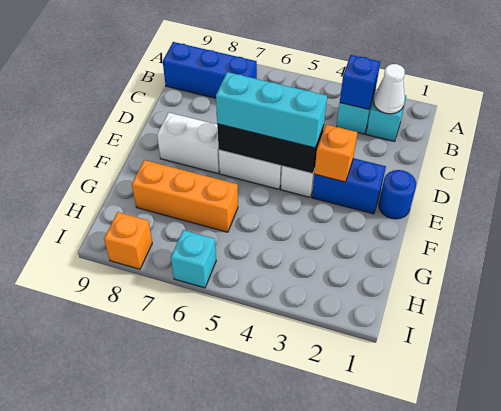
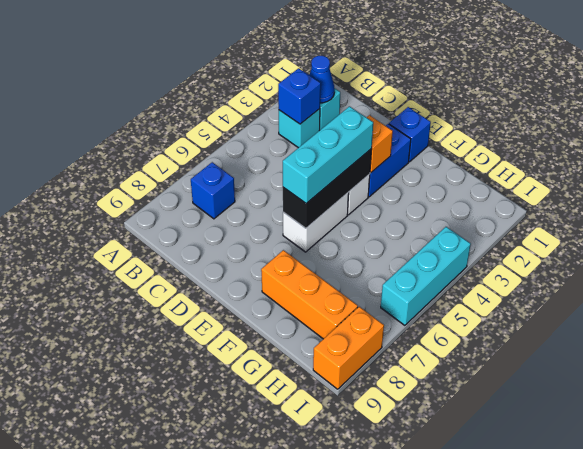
white cone B2 level 2 -> blue cone B2 level 2
blue brick B7:B9 level 1 -> blue brick B7 level 1
blue round brick E1 level 1 -> blue brick E1 level 1
white brick E7:E8 level 1 -> none
orange brick G6:G8 level 1 -> orange brick F8:H8 level 1
cyan brick I6 level 1 -> cyan brick I4:I6 level 1
orange brick I8 level 1 -> orange brick I8:I9 level 1

